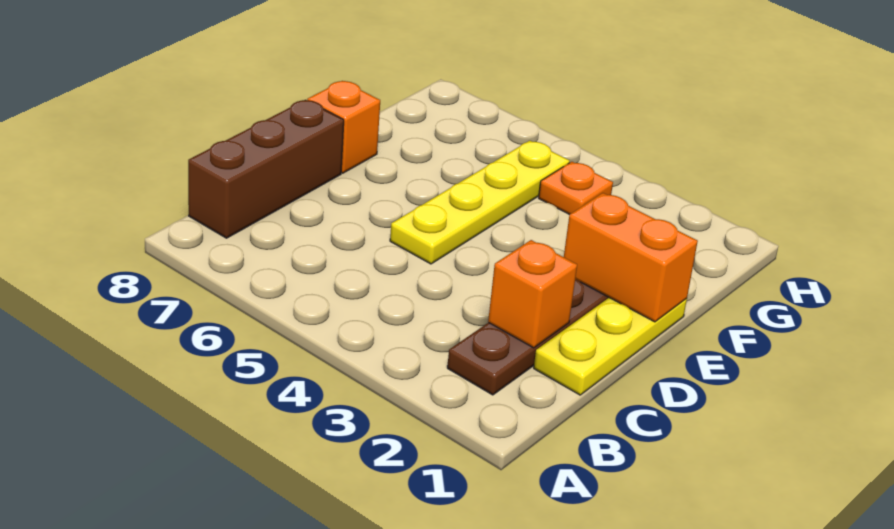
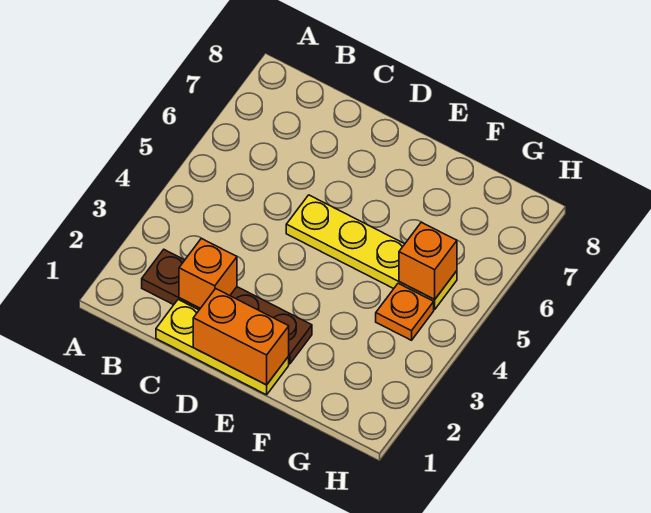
brown brick B8:D8 level 1 -> none
orange brick E1:E2 level 2 -> orange brick D1:E1 level 2
orange brick E8 level 1 -> orange brick G5 level 2

